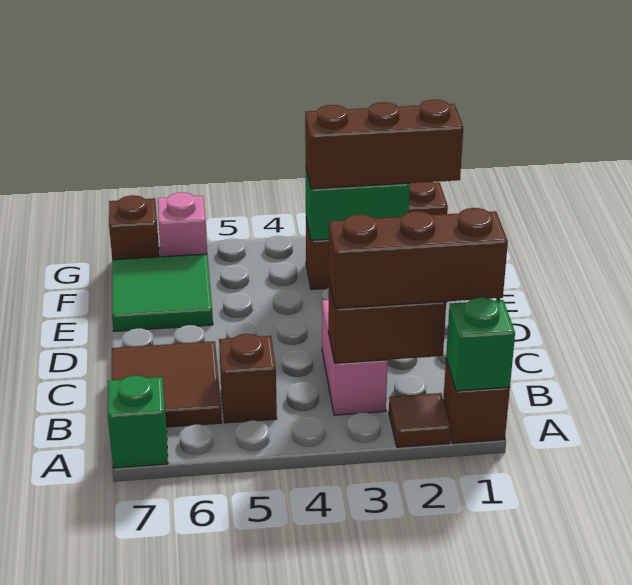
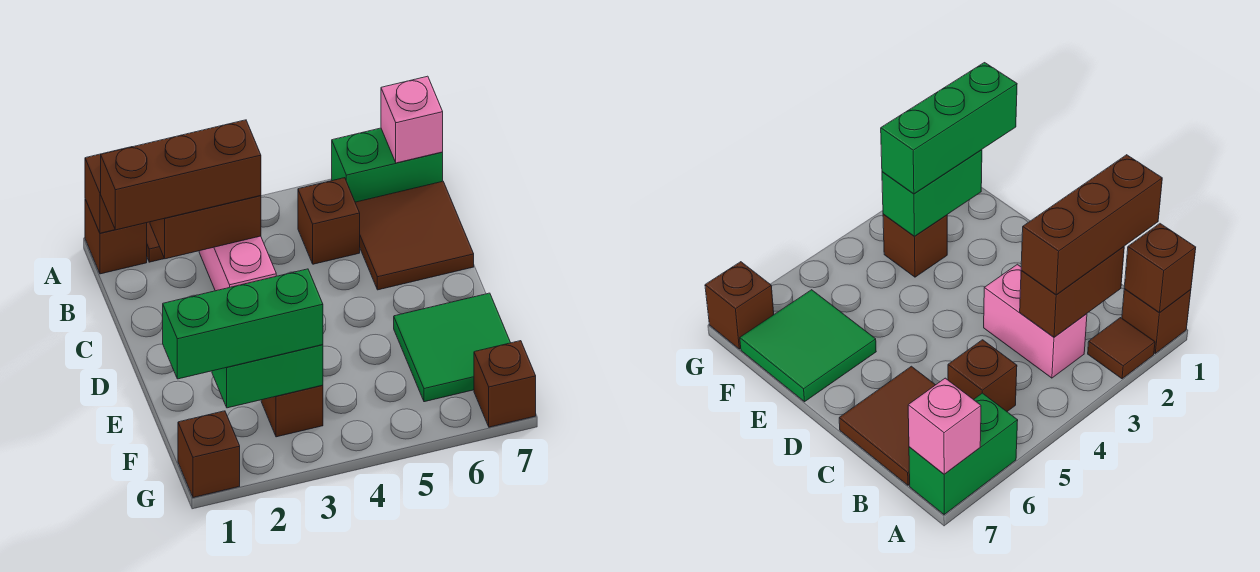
green brick A1 level 2 -> brown brick A1 level 2
green brick A7 level 1 -> green brick A6:A7 level 1
brown brick F1:F3 level 3 -> green brick F1:F3 level 3
pink brick G6 level 1 -> pink brick A7 level 2

